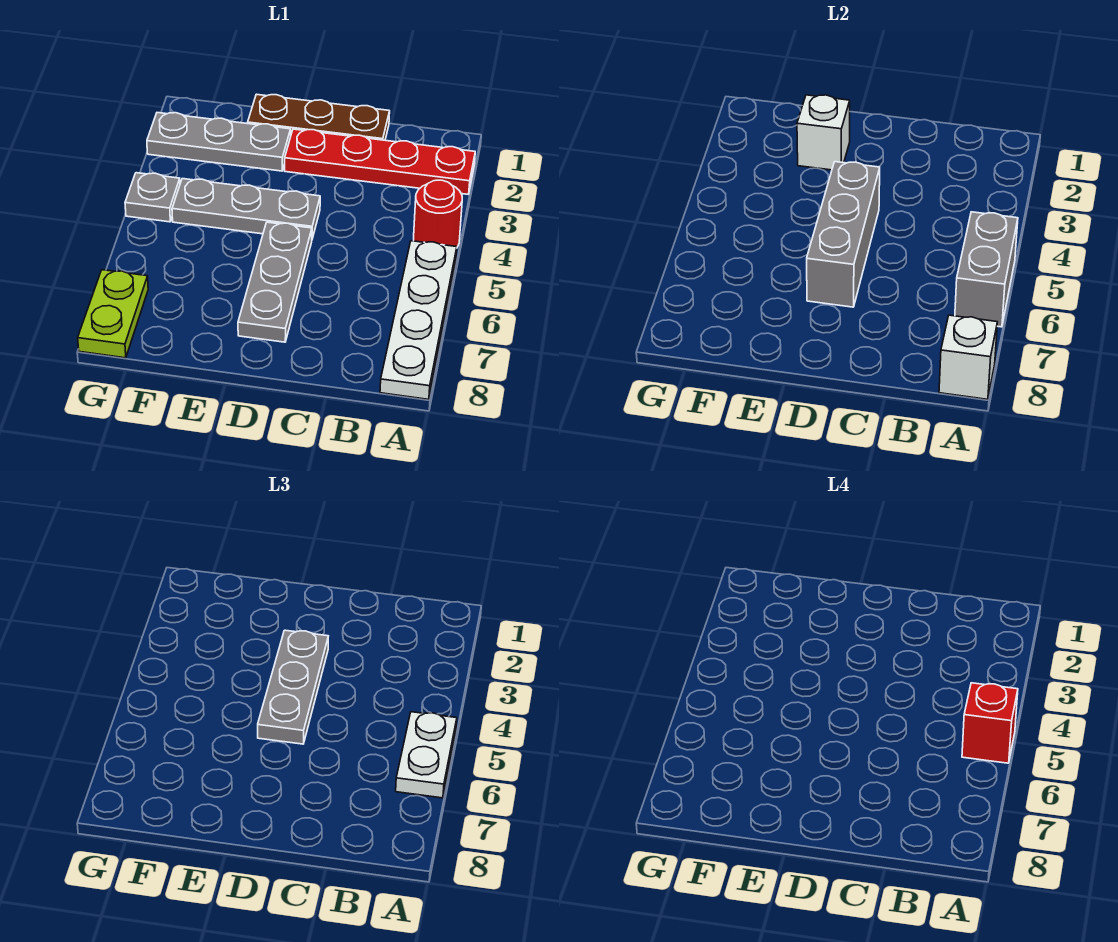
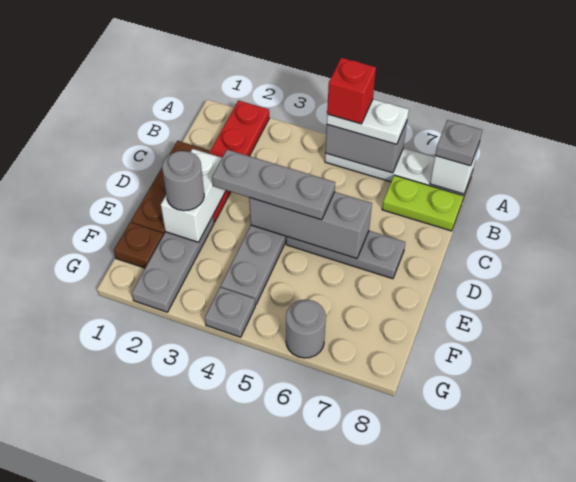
red round brick A4 level 1 -> none
none -> grey plate A8 level 3
white brick E2 level 2 -> white brick D2:E2 level 2
none -> grey round brick E2 level 3
none -> brown plate F1 level 1
none -> grey round brick G6 level 1
lime plate G7:G8 level 1 -> lime plate B7:B8 level 1

